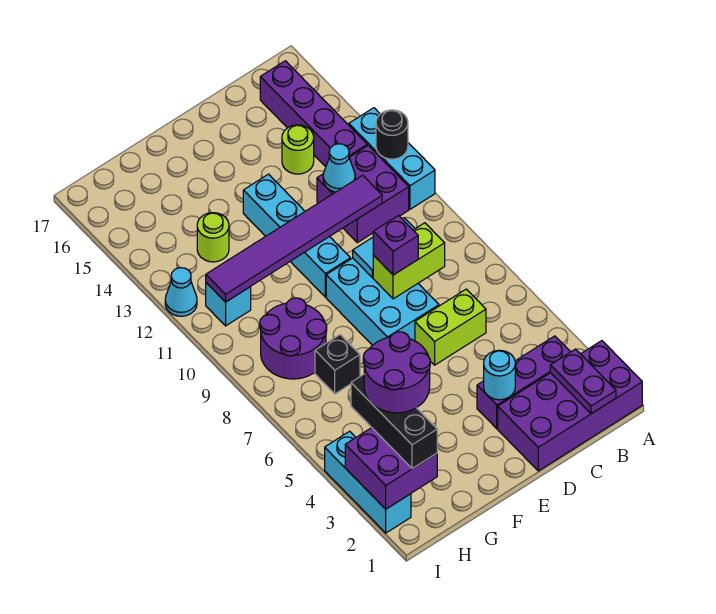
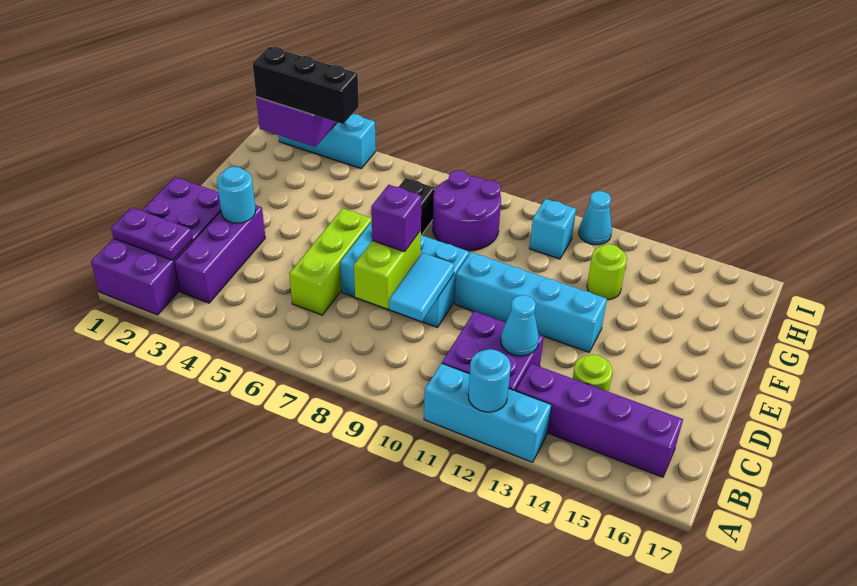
black round brick A12 level 2 -> cyan round brick A12 level 2
lime brick C6:D6 level 1 -> lime brick C6:E6 level 1
purple tile C11:H11 level 2 -> none
purple round brick G3:H4 level 4 -> none

